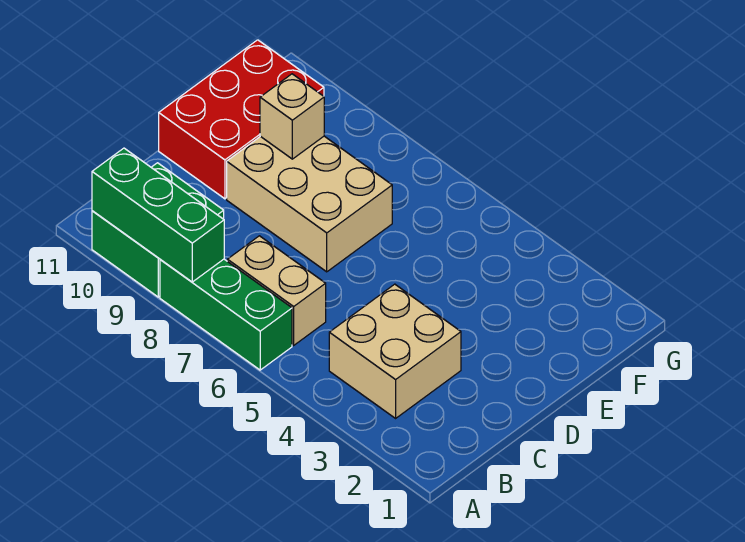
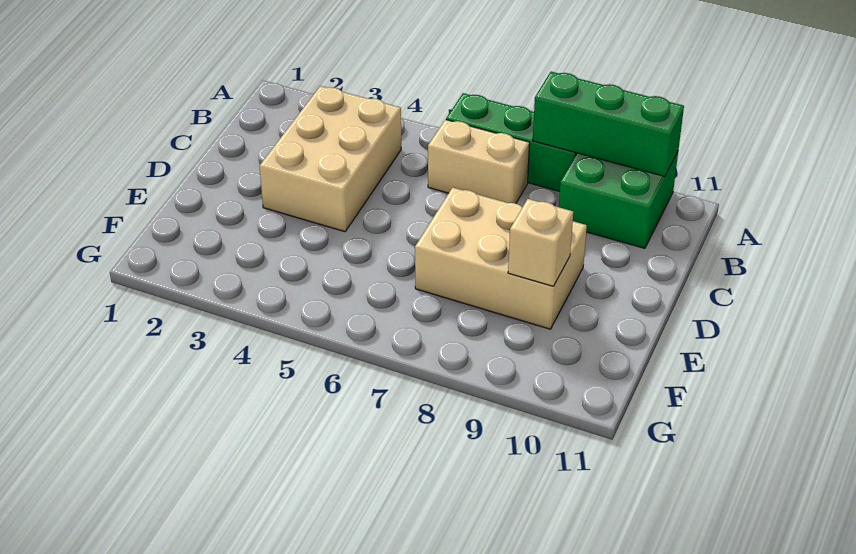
tan brick B3:C4 level 1 -> tan brick B3:D4 level 1
red brick D10:F11 level 1 -> none

